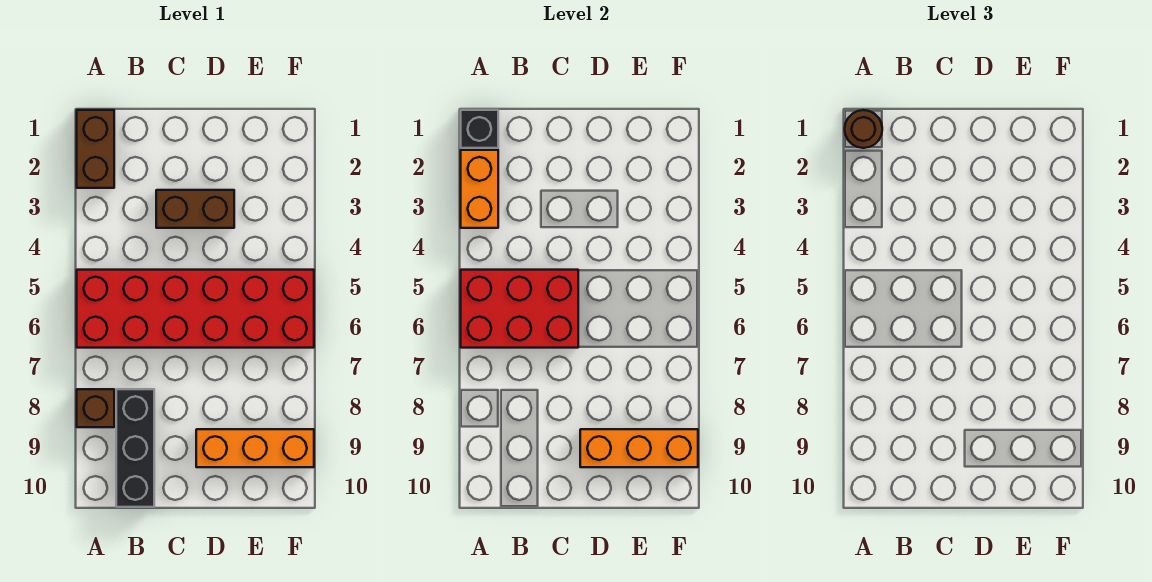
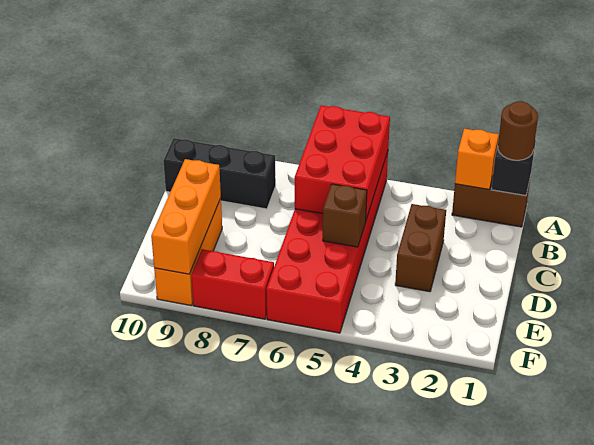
orange brick A2:A3 level 2 -> orange brick A2 level 2
brown brick A8 level 1 -> brown brick D5 level 2
none -> red brick F7:F8 level 1

